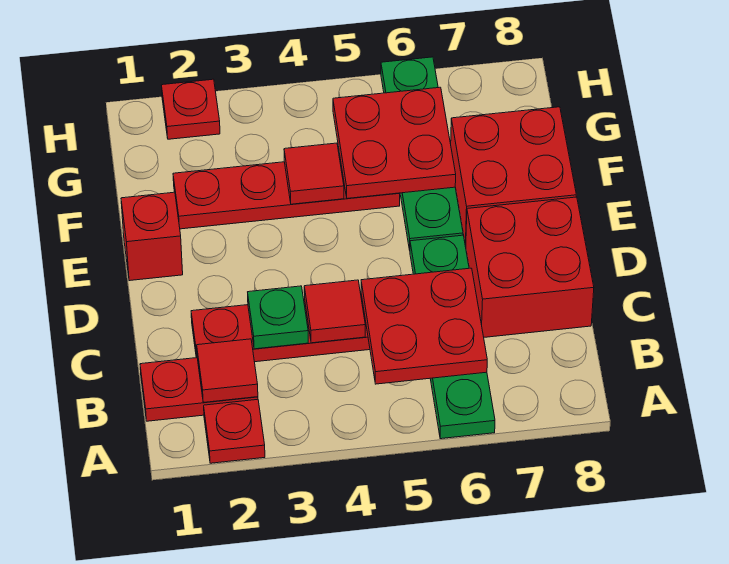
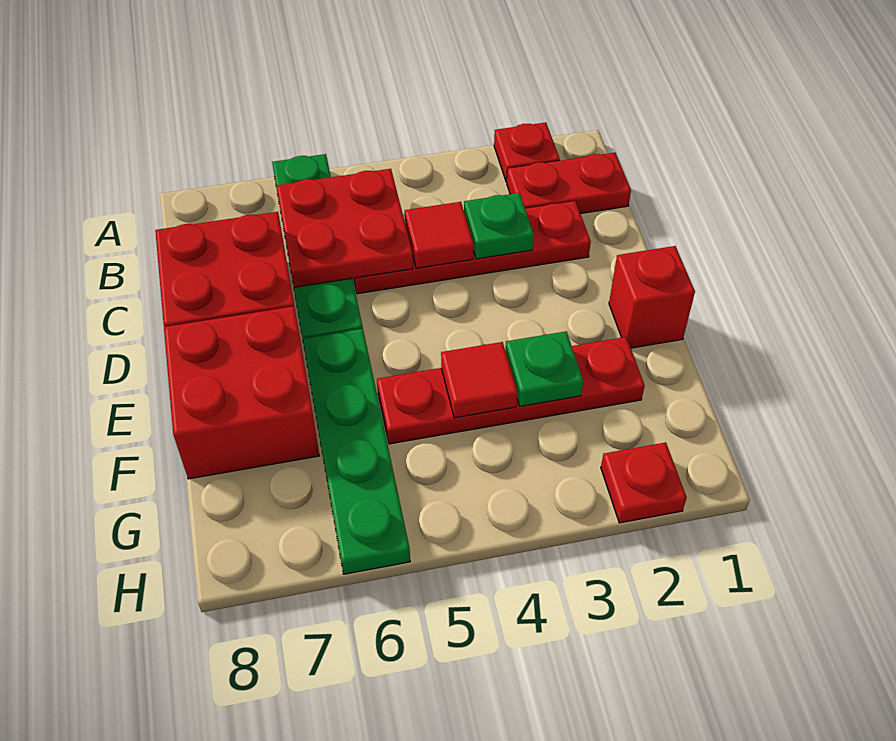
red tile B2 level 2 -> none
none -> green plate F3 level 2
red plate F5:G6 level 2 -> none

